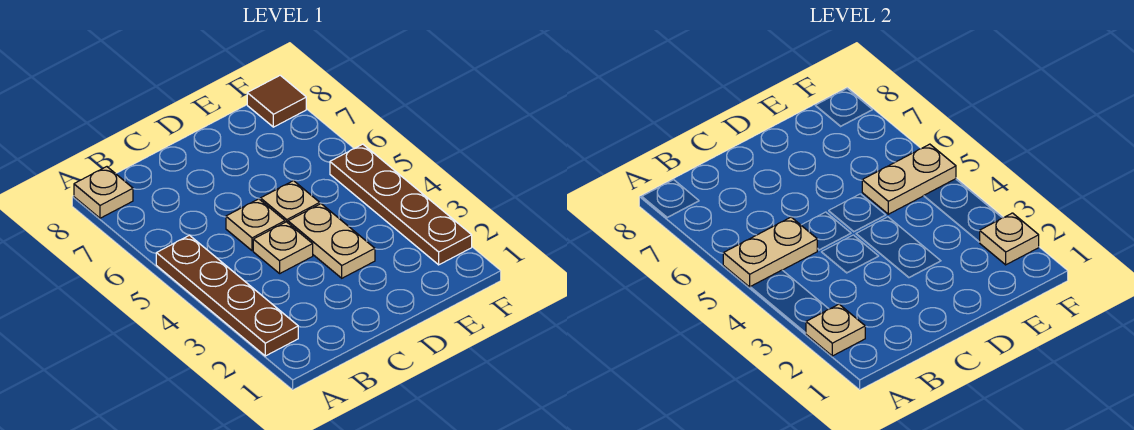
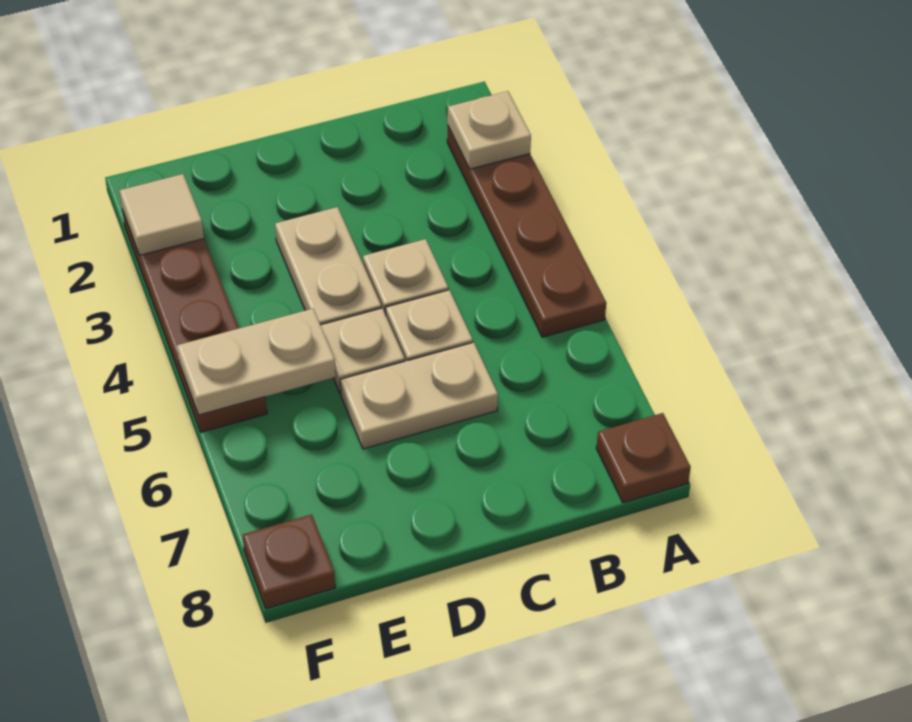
tan plate A5:B5 level 2 -> tan plate C6:D6 level 1
tan plate A8 level 1 -> brown plate A8 level 1
tan plate F2 level 2 -> tan tile F2 level 2
brown tile F8 level 1 -> brown plate F8 level 1

